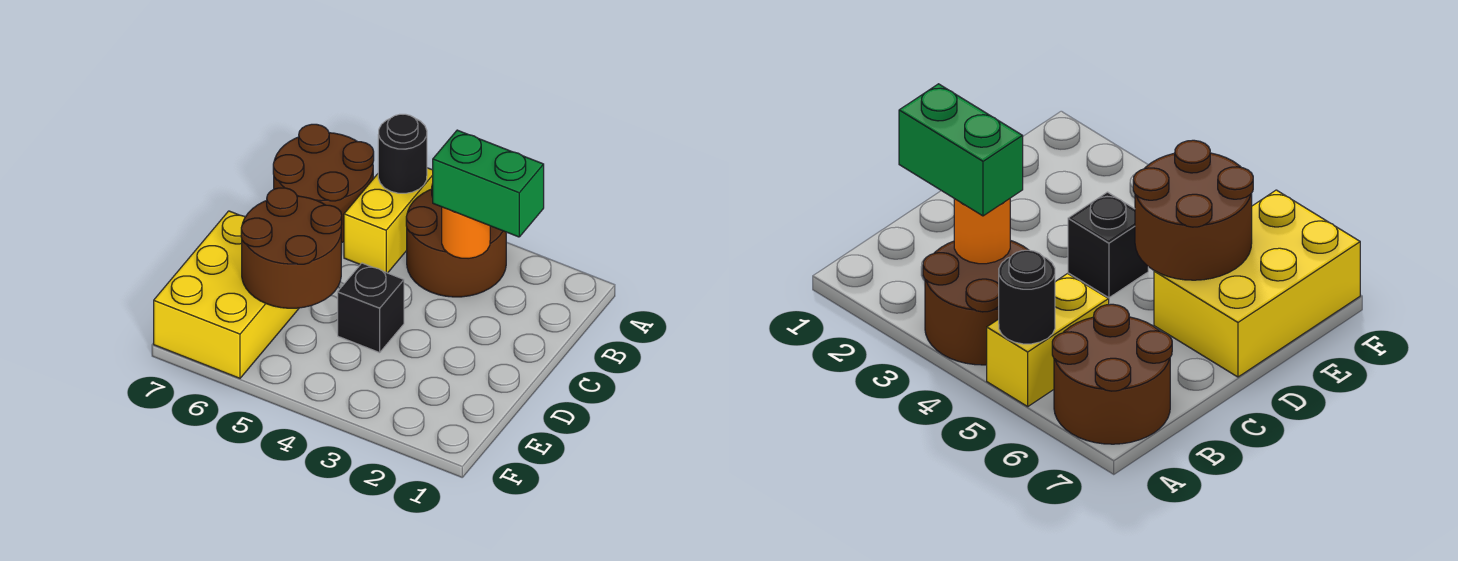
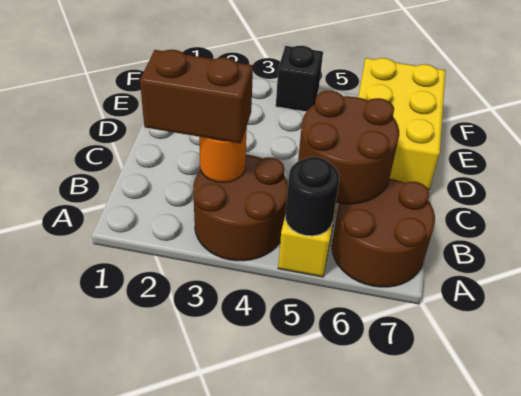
green brick B2:B3 level 3 -> brown brick B2:B3 level 3
black brick D4 level 1 -> black brick F4 level 1
brown round brick D5:E6 level 2 -> brown round brick B5:C6 level 2

